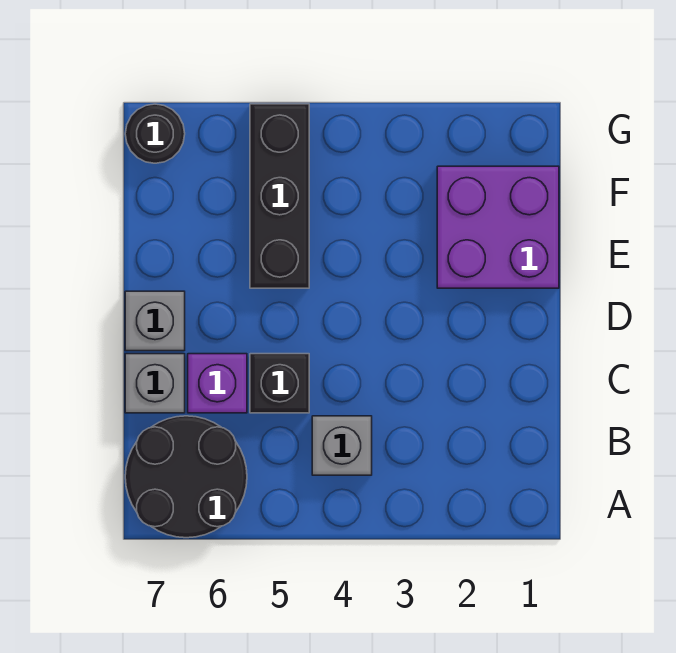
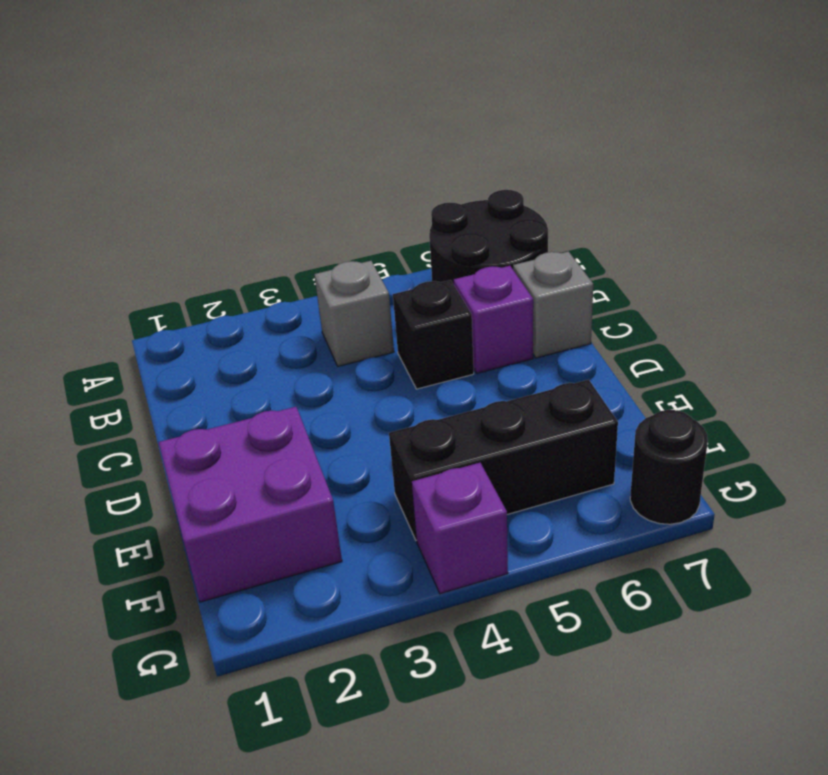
grey brick D7 level 1 -> none
black brick E5:G5 level 1 -> black brick F4:F6 level 1
none -> purple brick G4 level 1

